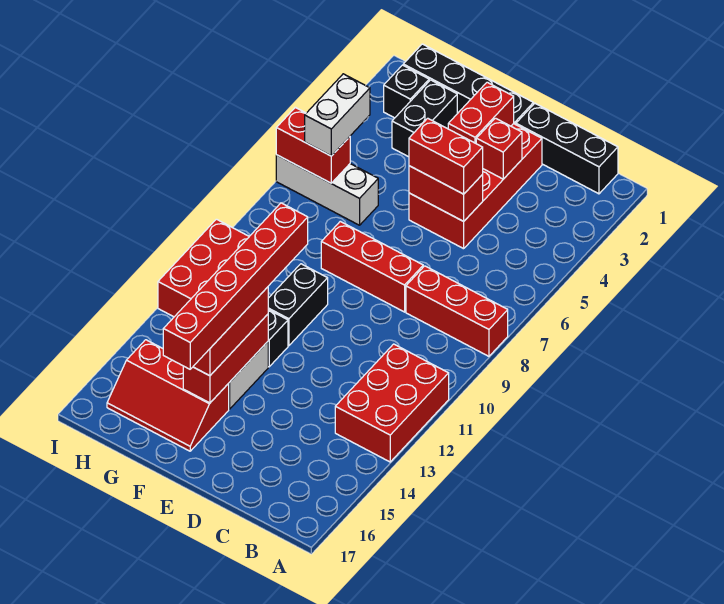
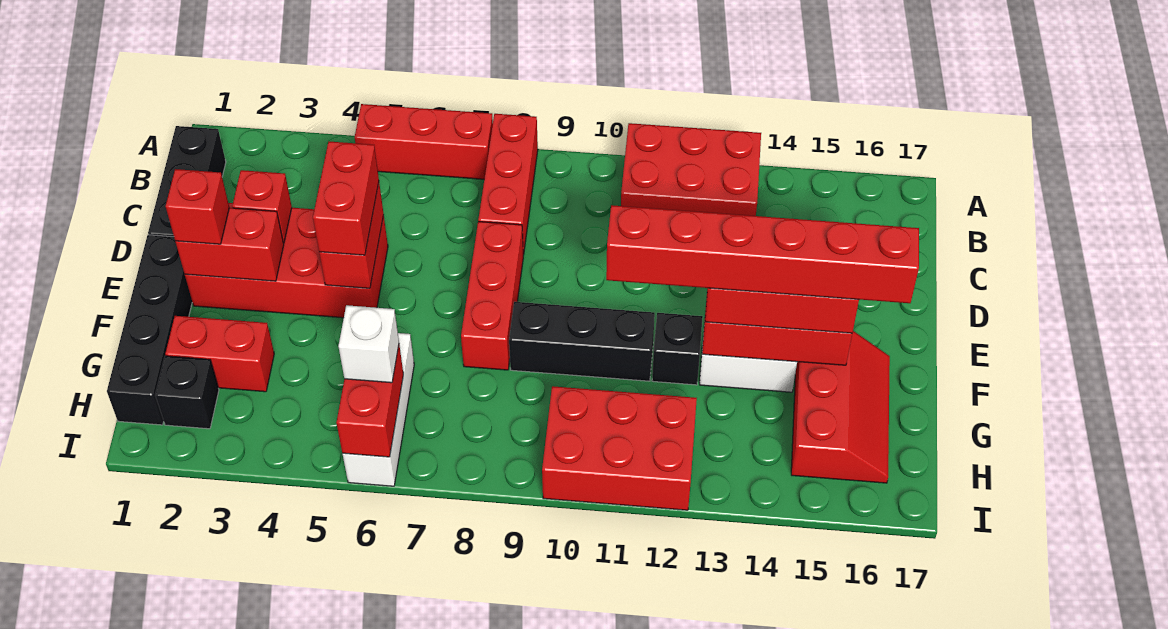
none -> red brick A5:A7 level 1
none -> red brick E2 level 3
black brick F10:F11 level 1 -> black brick F9:F11 level 1
black brick G2:G3 level 1 -> red brick G2:G3 level 1
white brick H5:H6 level 3 -> white brick H6 level 3

